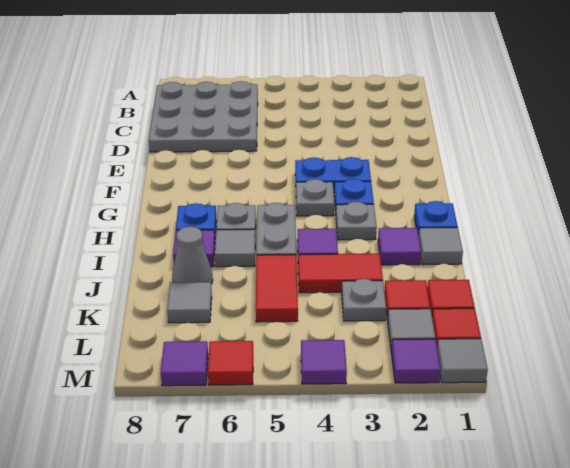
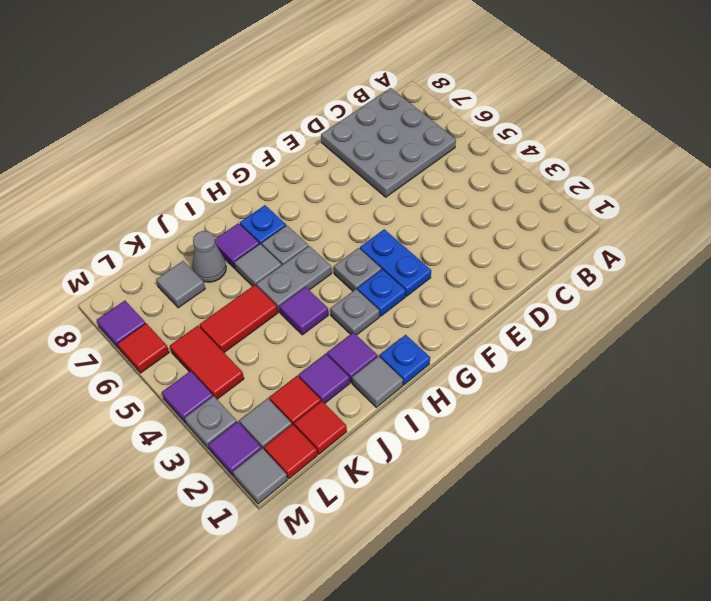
none -> purple tile J2 level 1
red tile J3:J4 level 1 -> red tile L4:L5 level 1
grey plate K3 level 1 -> grey plate M3 level 1

